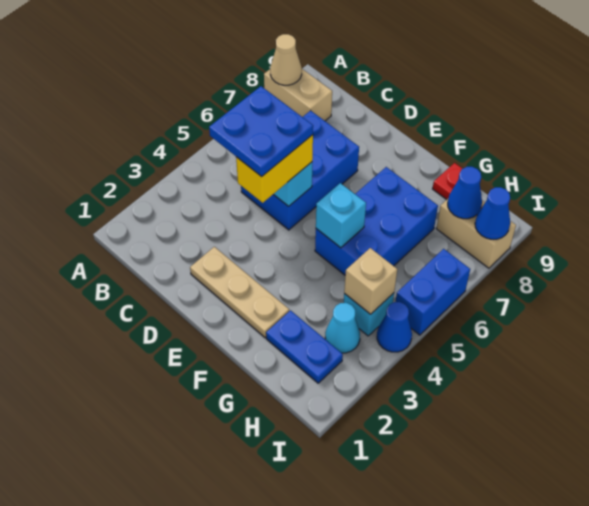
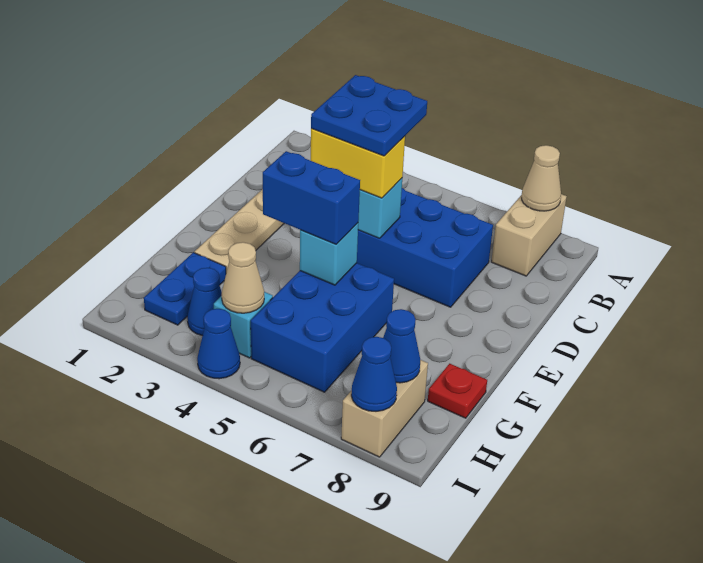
blue brick F5:G7 level 1 -> blue brick F5:H6 level 1
cyan cone H3 level 1 -> blue cone H3 level 1
tan brick H4 level 2 -> tan cone H4 level 2
blue brick I5:I6 level 1 -> blue brick F4:F5 level 3

